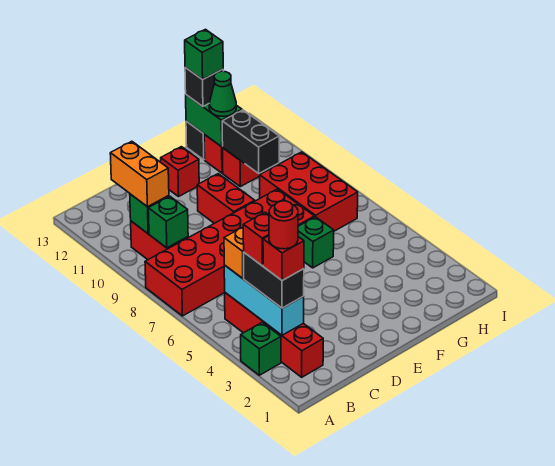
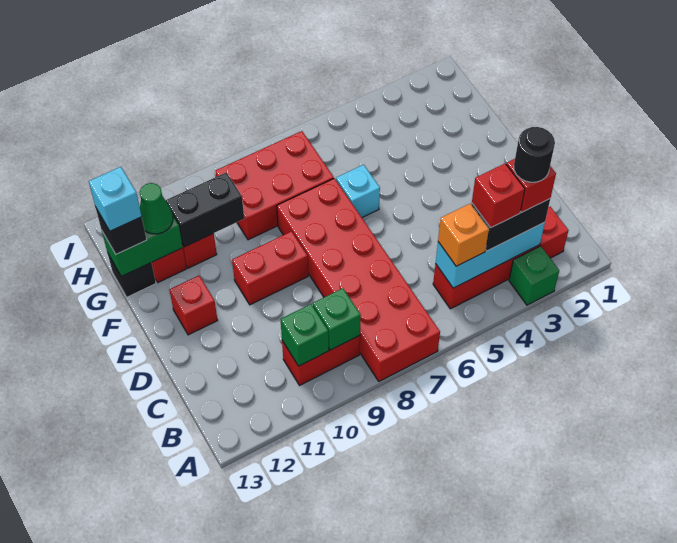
red round brick B3 level 5 -> black round brick B3 level 5
orange brick B10:B11 level 3 -> none
green brick F6 level 1 -> cyan brick F6 level 1
green brick G13 level 4 -> cyan brick G13 level 4

